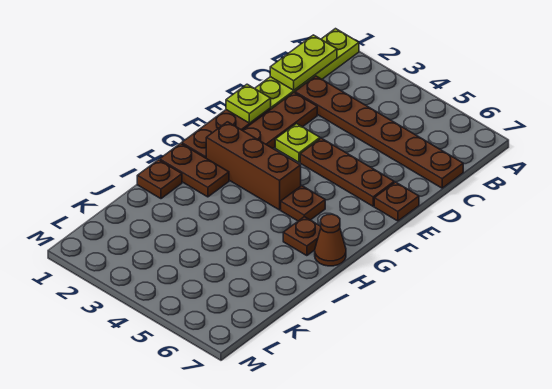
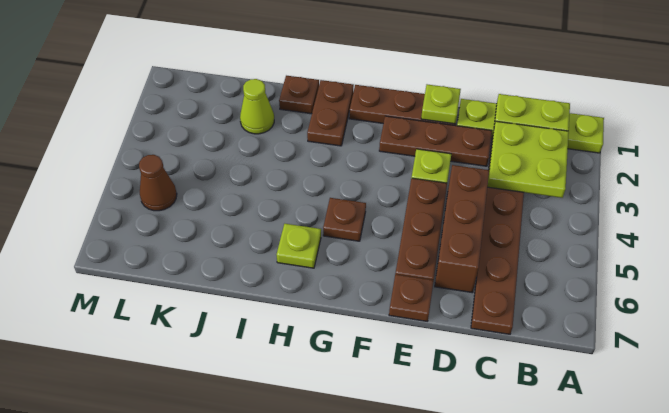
none -> lime plate B2:C3 level 2
brown brick G2:G4 level 1 -> brown brick D4:D6 level 1
brown plate H6 level 1 -> lime plate H6 level 1
brown cone H7 level 1 -> brown cone L5 level 1
none -> lime cone J2 level 1

